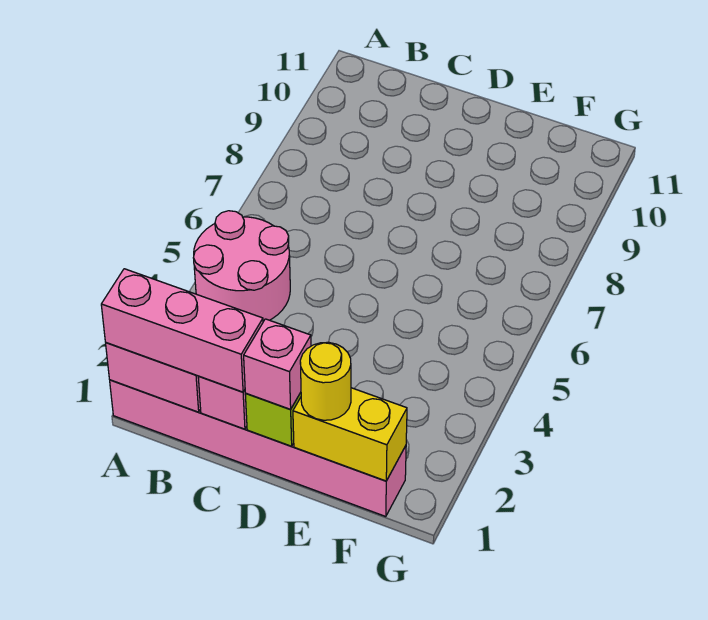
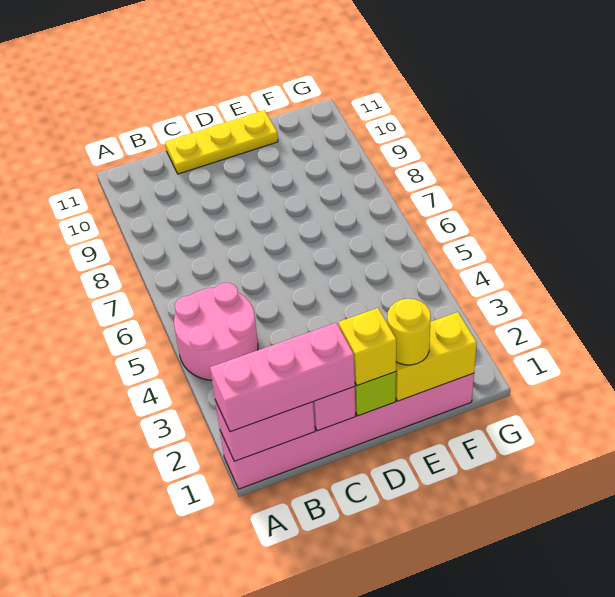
none -> yellow plate C11:E11 level 1
pink brick D1 level 3 -> yellow brick D1 level 3

